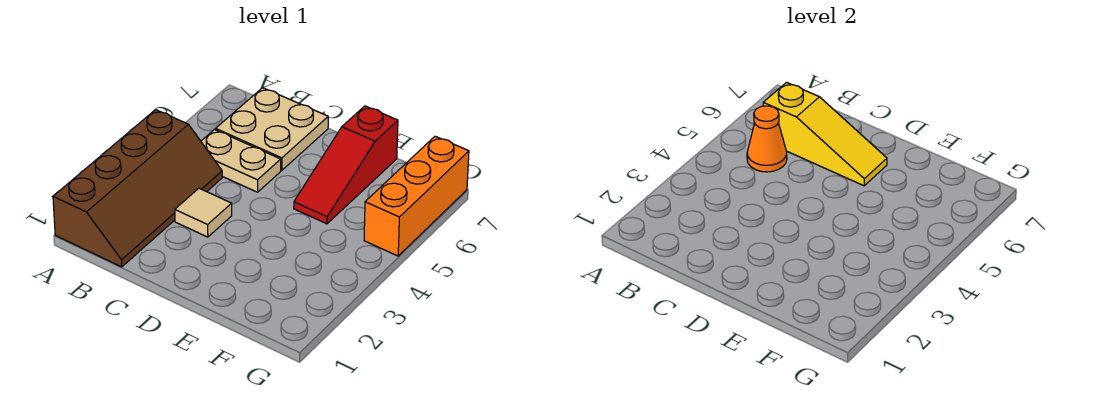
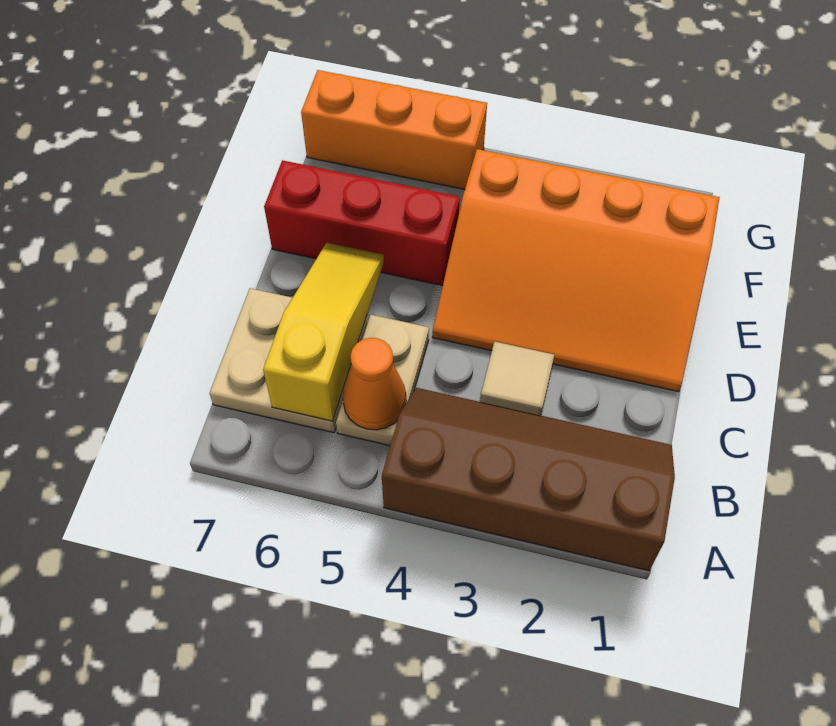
none -> orange slope D1:F4 level 1 top F
red slope E5:E7 level 1 top 7 -> red brick E5:E7 level 1

